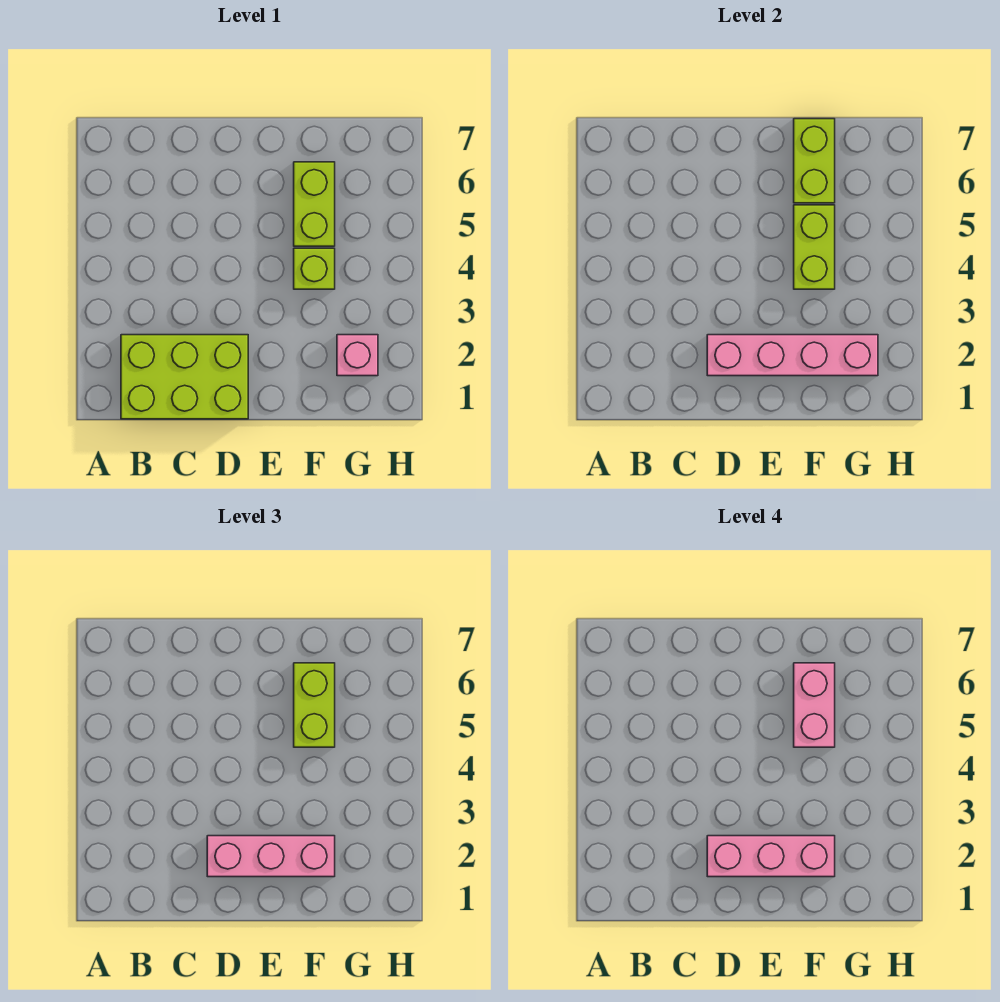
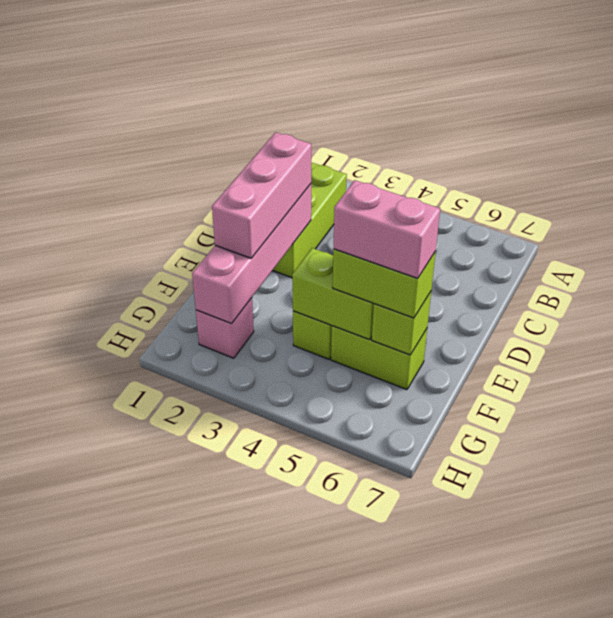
pink brick D2:F2 level 4 -> none
lime brick F6:F7 level 2 -> lime brick F6 level 2

